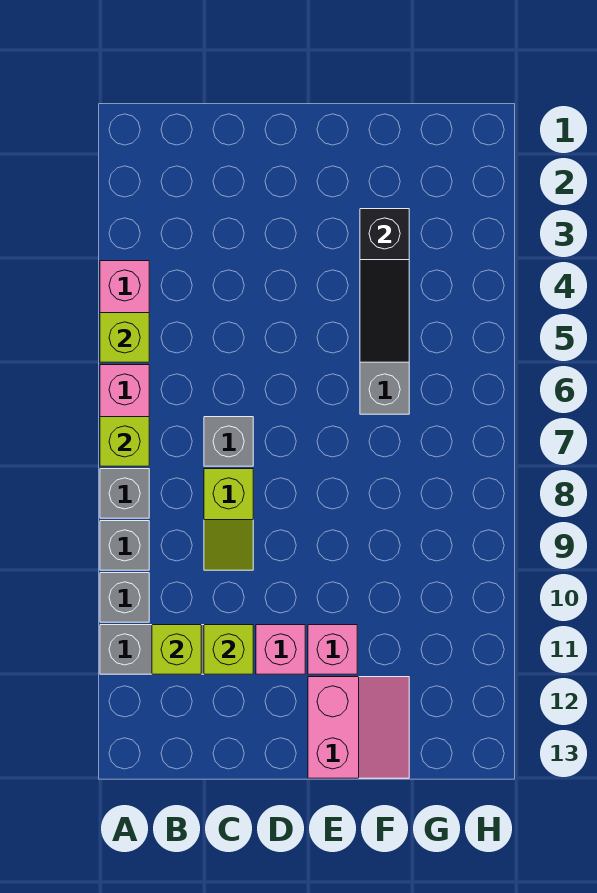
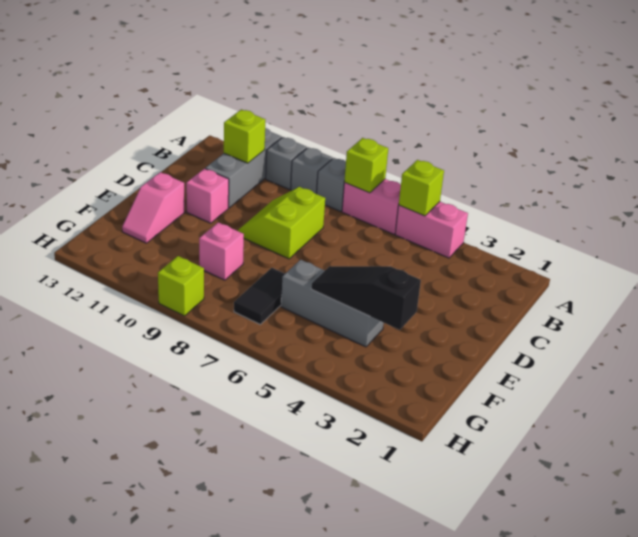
grey brick C7 level 1 -> none
lime slope C8:C9 level 1 top 8 -> lime slope C8:D9 level 1 top 8
lime brick C11 level 2 -> lime brick H9 level 1
pink brick E11 level 1 -> pink brick F9 level 1
pink slope E12:F13 level 1 top E -> pink slope E12:F12 level 1 top E
none -> black tile F7:G7 level 1

